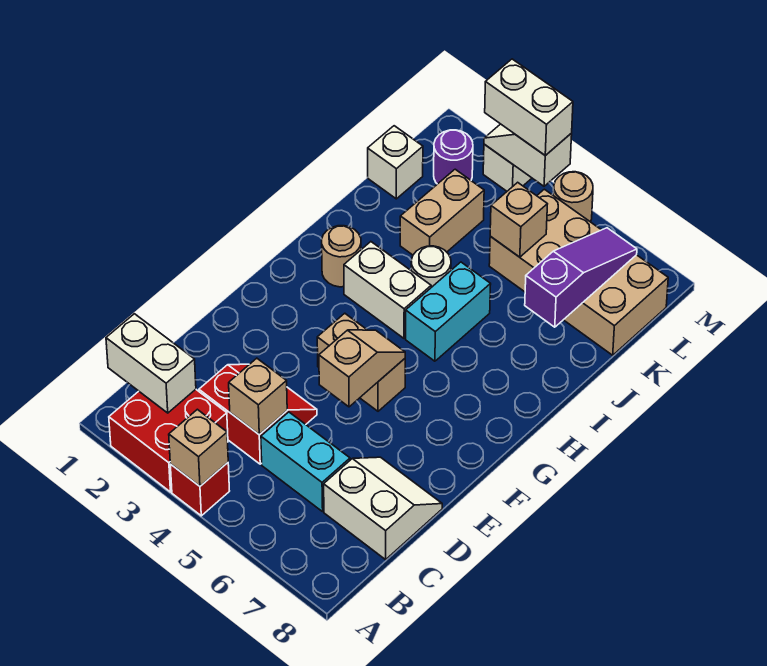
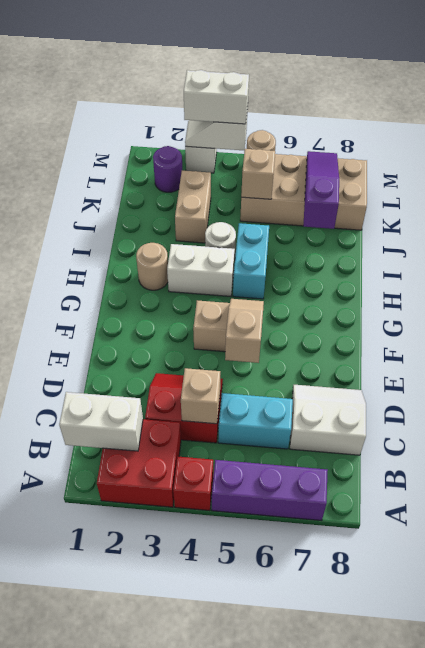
tan brick A4 level 2 -> none
none -> purple brick A5:A7 level 1
white brick K1 level 1 -> none

